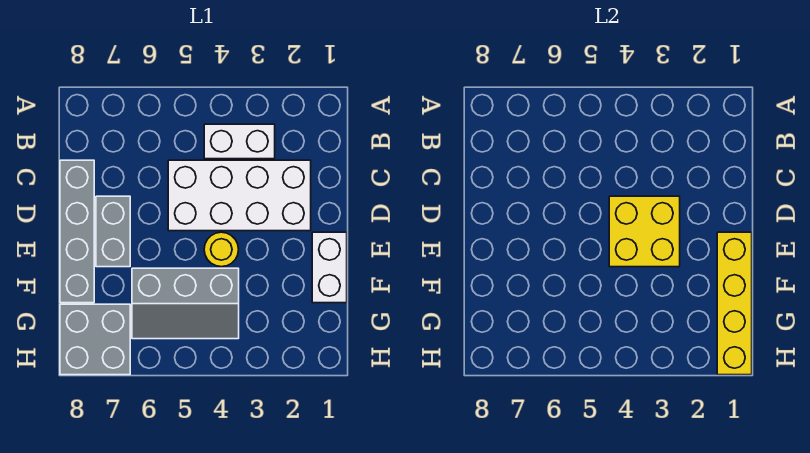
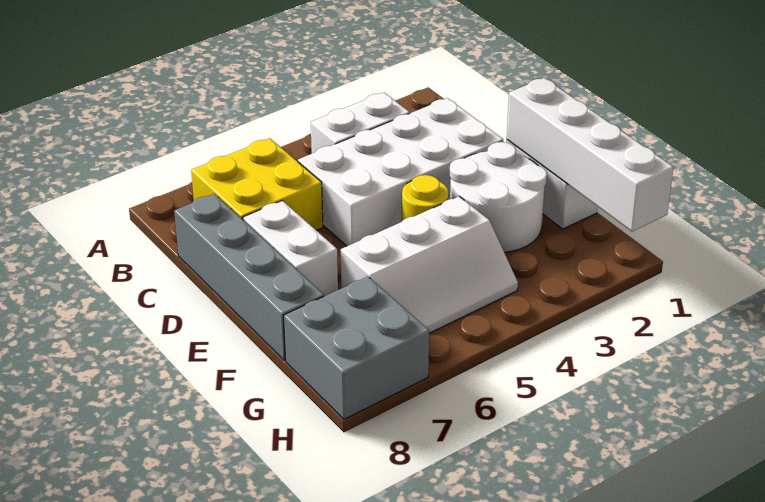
yellow brick D3:E4 level 2 -> yellow brick B6:C7 level 1
grey brick D7:E7 level 1 -> white brick D7:E7 level 1
yellow brick E1:H1 level 2 -> white brick E1:H1 level 2
none -> white round brick E2:F3 level 1
grey slope F4:G6 level 1 top F -> white slope F4:G6 level 1 top F

